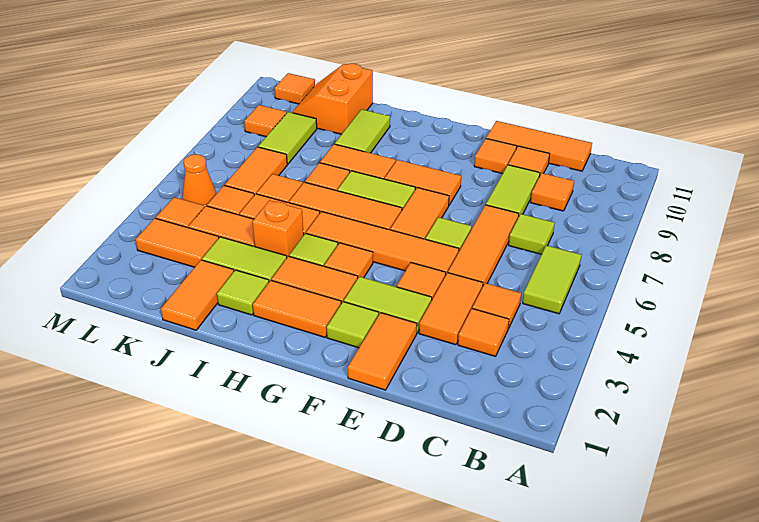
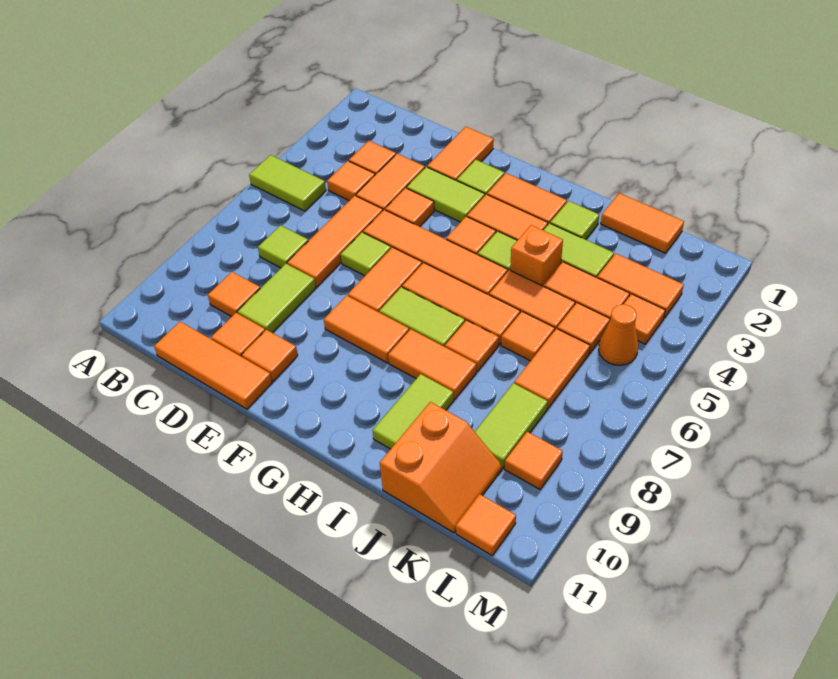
lime tile B5:B6 level 1 -> lime tile A5:B5 level 1
orange tile J1:J2 level 1 -> orange tile J1:K1 level 1

